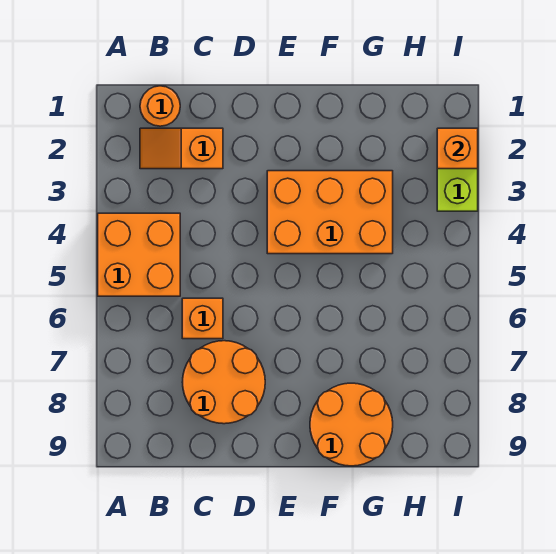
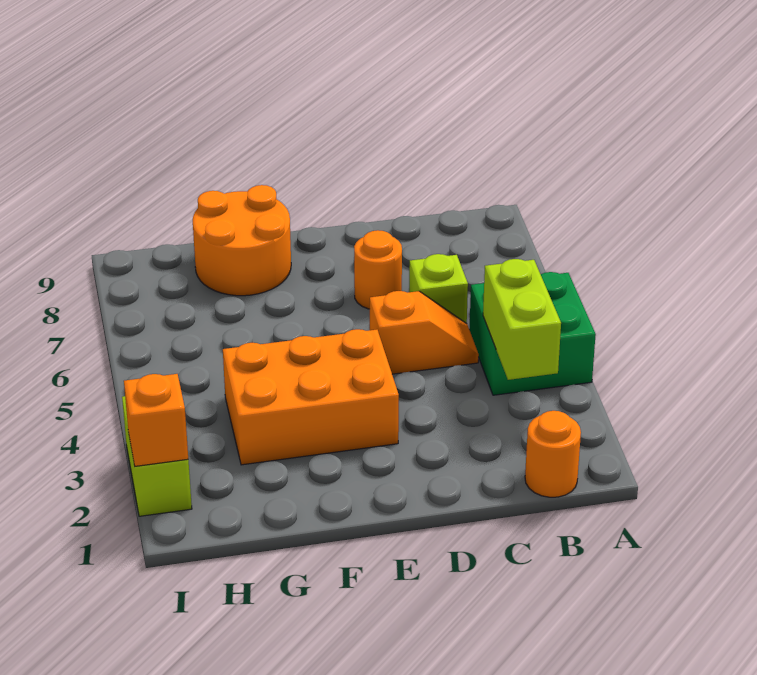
orange brick A4:B5 level 1 -> green brick A4:B5 level 1
orange slope B2:C2 level 1 top C -> orange slope C5:D5 level 1 top D
none -> lime brick B3:B4 level 2
orange brick C6 level 1 -> lime brick C6 level 1
orange round brick C7:D8 level 1 -> orange round brick D7 level 1

